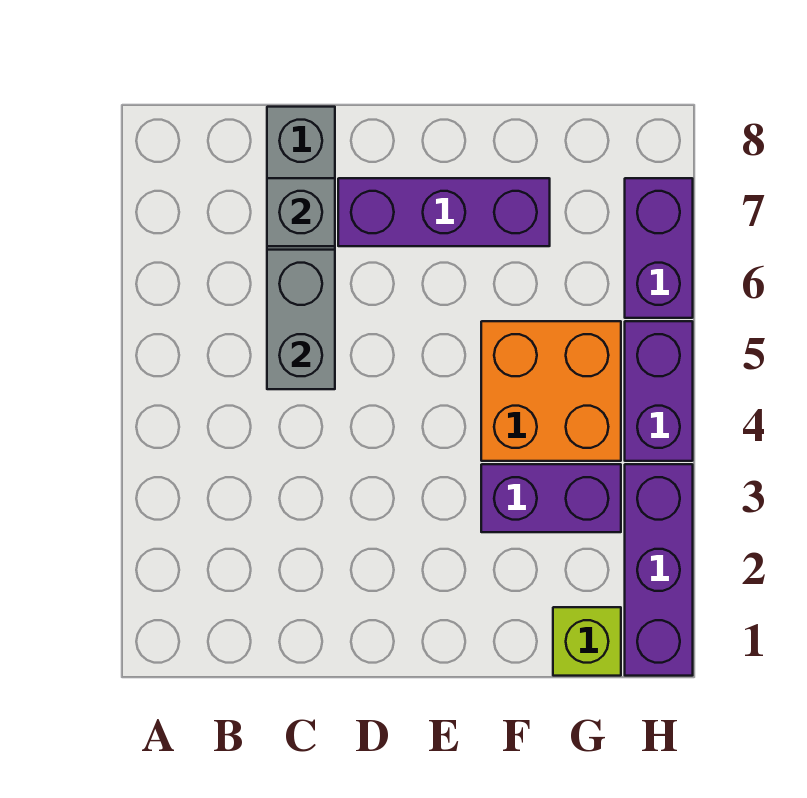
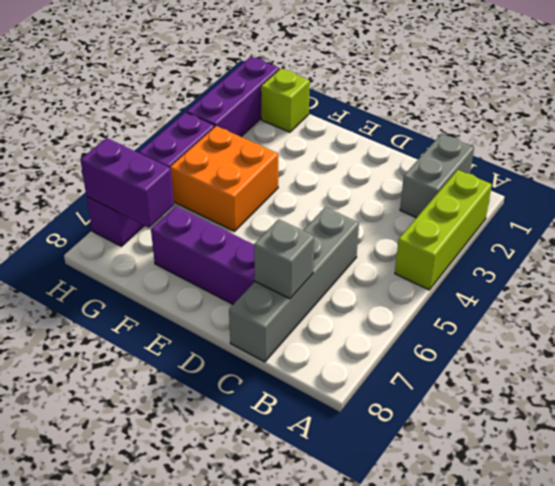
none -> lime brick A2:A4 level 1
grey brick C5:C6 level 2 -> grey brick B1:B2 level 1
purple brick F3:G3 level 1 -> purple brick G7:H7 level 2

